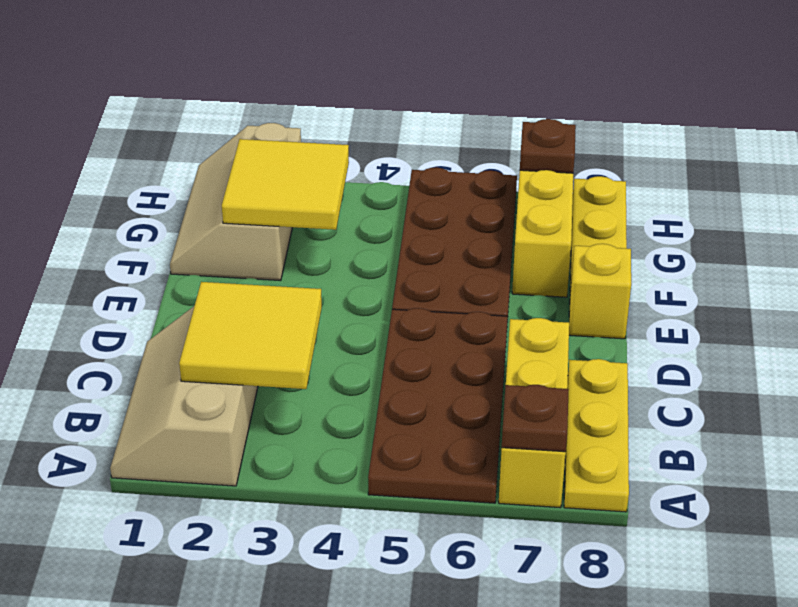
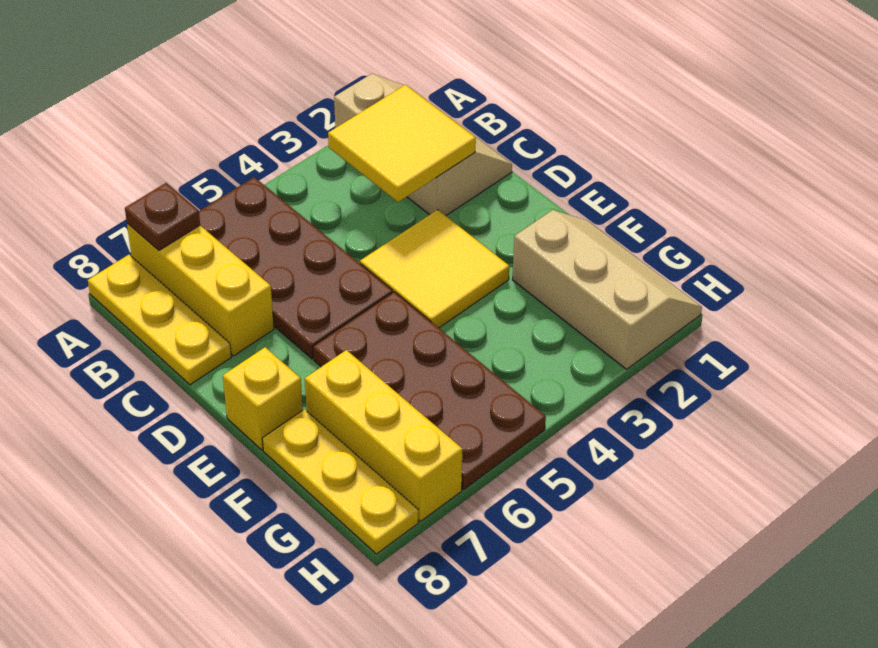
yellow tile F2:G3 level 2 -> yellow tile D3:E4 level 1
brown plate H7 level 2 -> none

